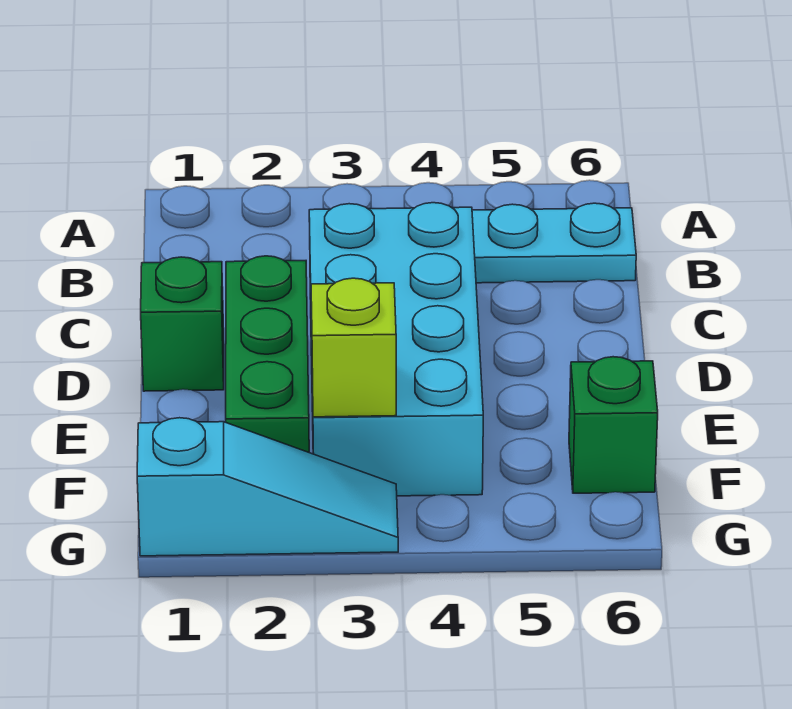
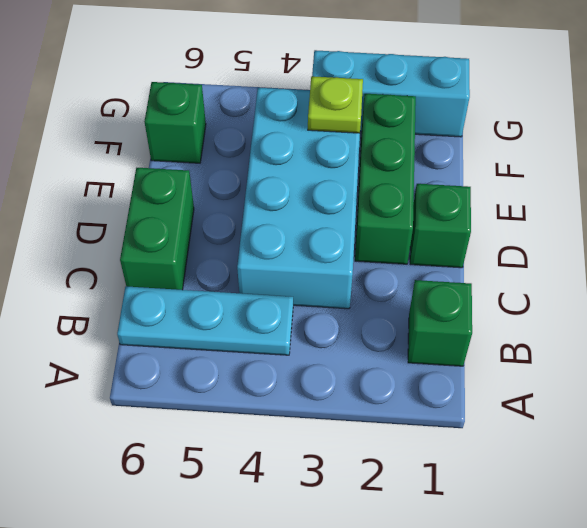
none -> green brick B1 level 1
none -> green brick C6:D6 level 1
lime brick F3 level 2 -> lime plate F3 level 2
cyan slope G1:G3 level 1 top 1 -> cyan brick G1:G3 level 1

